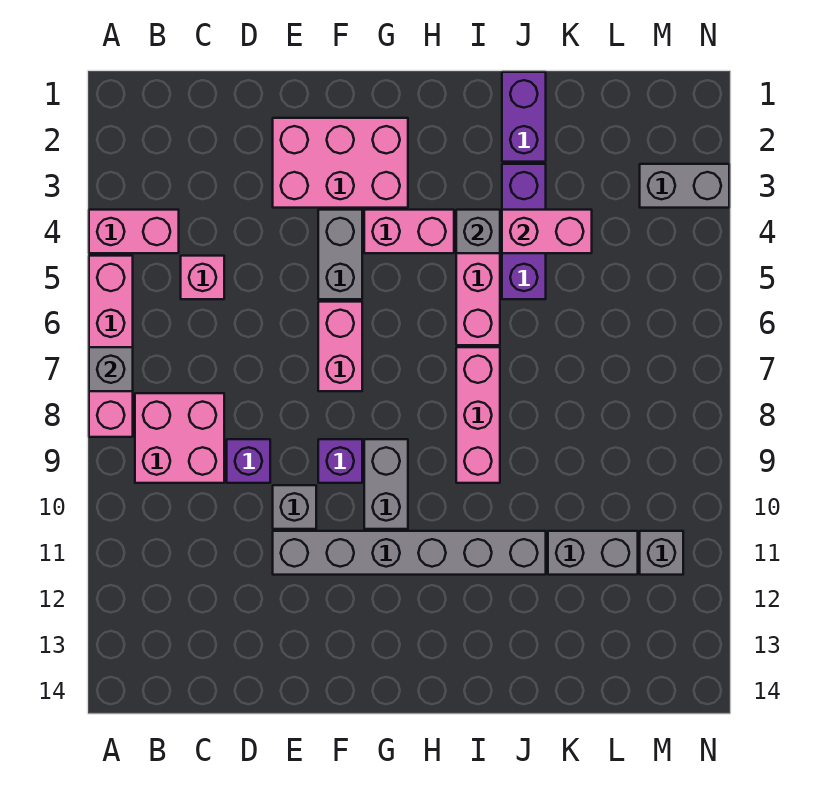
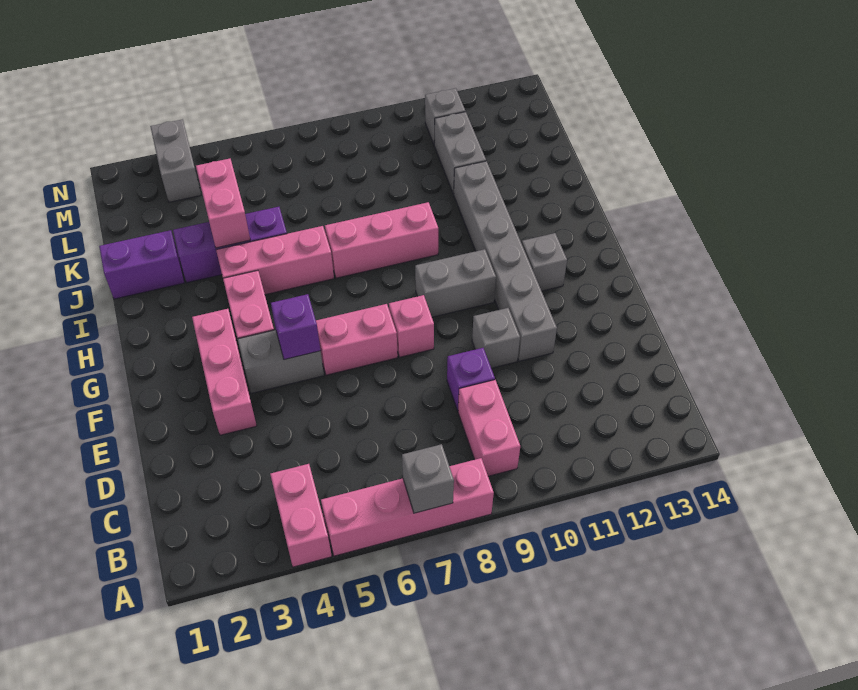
pink brick B8:C9 level 1 -> pink brick B9:C9 level 1
pink brick C5 level 1 -> pink brick F8 level 1
pink brick E2:G3 level 1 -> pink brick E3:G3 level 1
purple brick F9 level 1 -> purple brick F5 level 2
grey brick I4 level 2 -> grey brick G12 level 1

